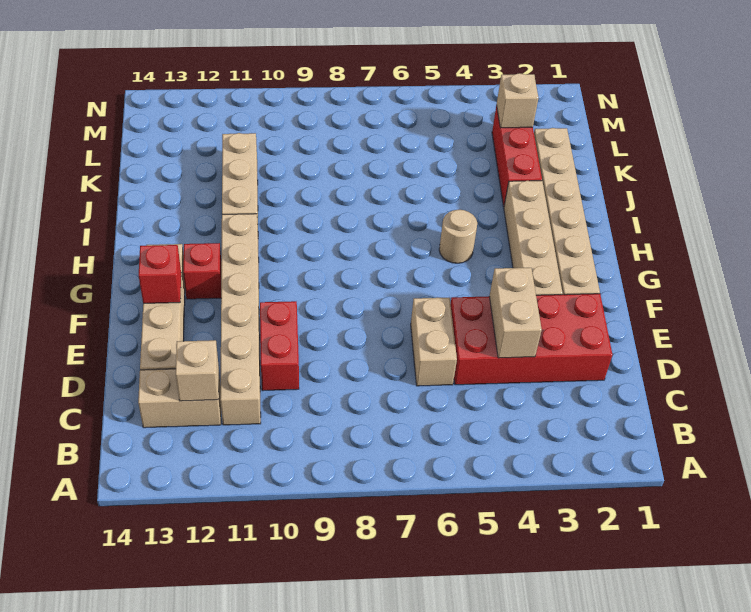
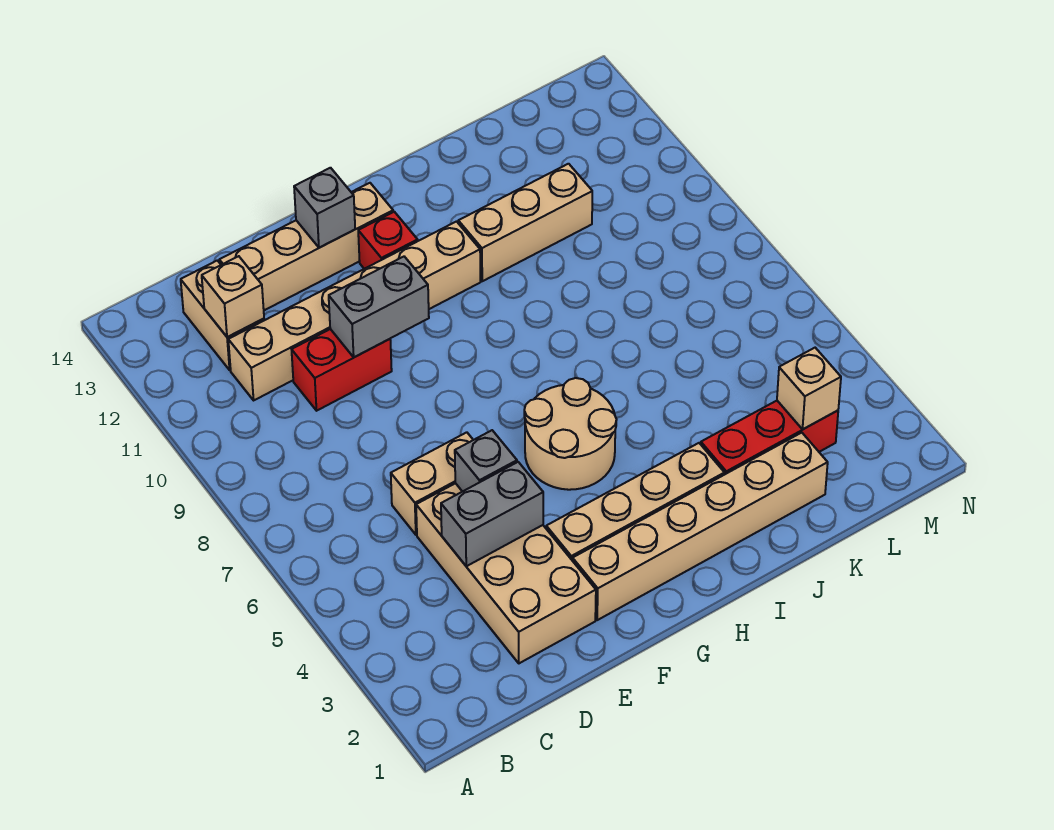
red brick D2:E5 level 1 -> tan brick D2:E5 level 1
tan brick D4:E4 level 2 -> grey brick D4:E4 level 2
none -> grey brick E5 level 2
none -> grey brick E10:F10 level 2
red brick F13 level 2 -> grey brick F13 level 2
tan round brick H5 level 1 -> tan round brick G5:H6 level 1

